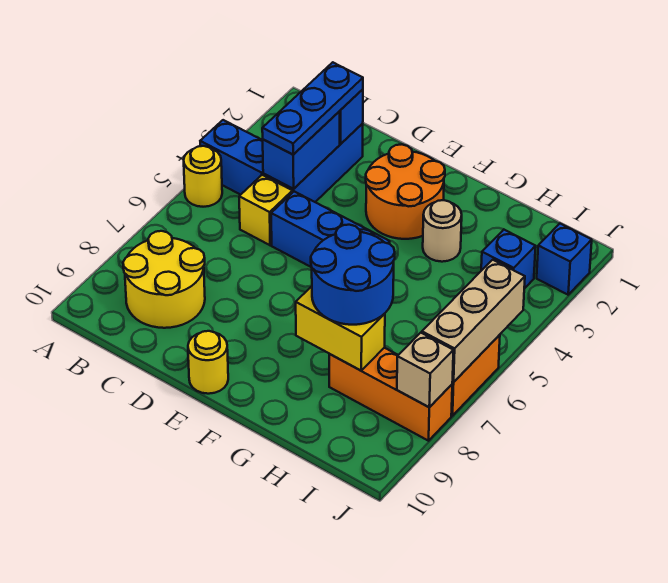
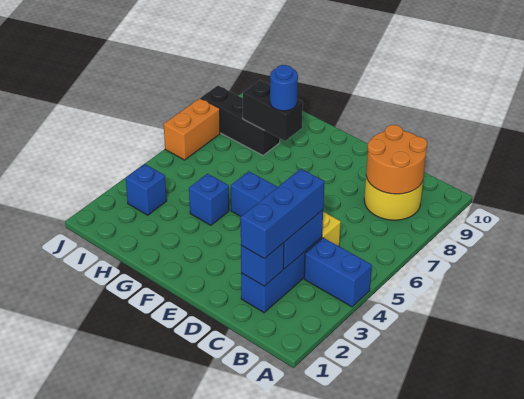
yellow round brick A5 level 1 -> none
blue plate C2:C4 level 3 -> blue brick C2:C4 level 3
orange round brick E2:F3 level 1 -> orange round brick B8:C9 level 2
yellow round brick E10 level 1 -> none
tan round brick G3 level 1 -> none
blue round brick G7:H8 level 3 -> blue round brick G8 level 3
yellow brick G8:H8 level 2 -> black brick G8:H8 level 2
orange brick H8:J8 level 1 -> black brick H8:J8 level 1
blue brick J2 level 1 -> blue brick G4 level 1
tan brick J5:J7 level 2 -> none
tan brick J8 level 2 -> none

